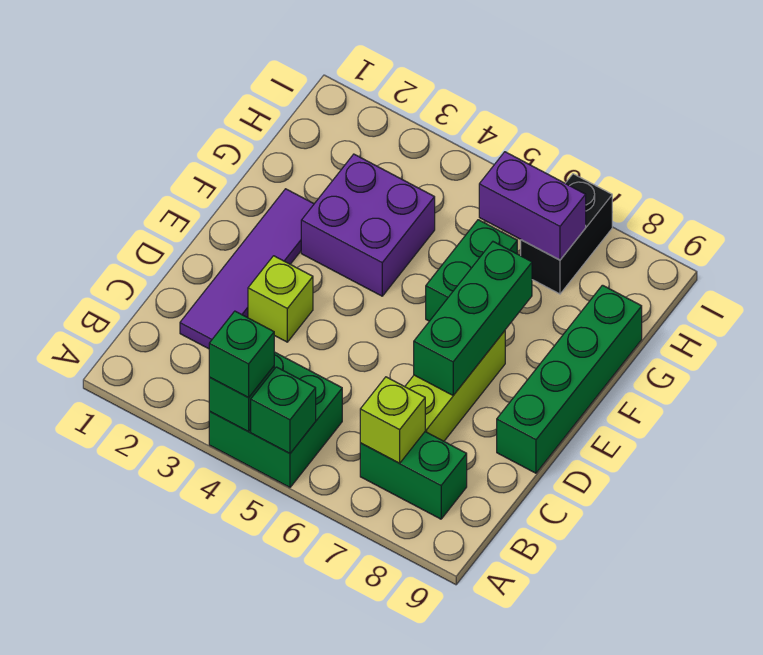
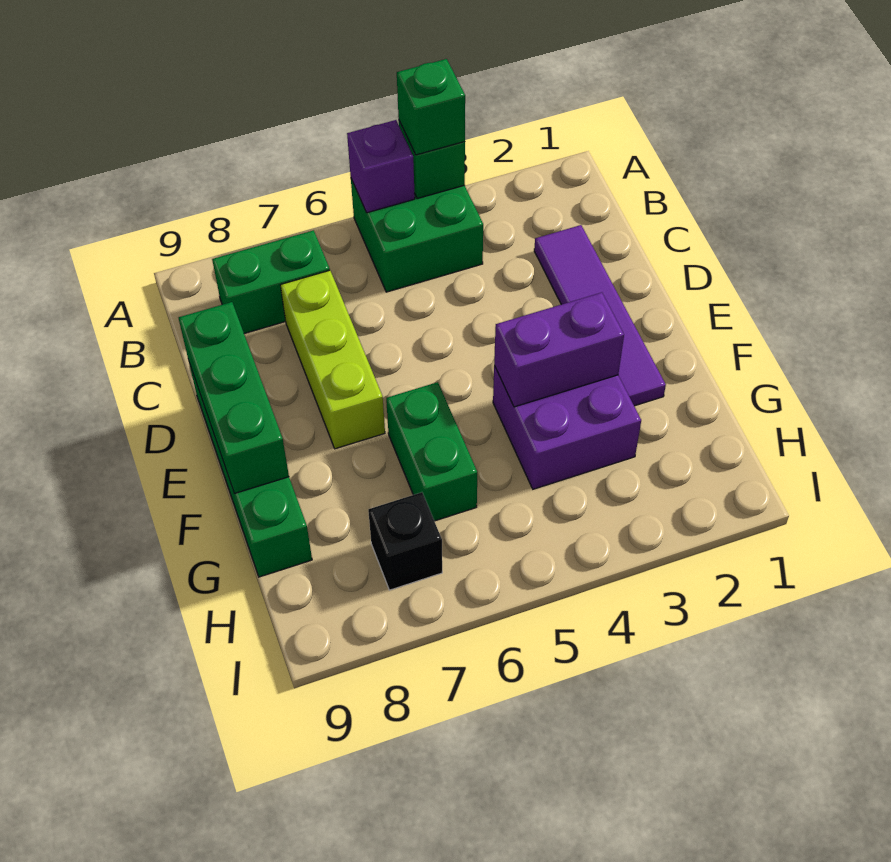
green brick A5 level 2 -> purple brick A5 level 2
lime brick B7 level 2 -> none
lime brick D3 level 1 -> none
green brick D7:F7 level 2 -> green brick D9:F9 level 2
purple brick H6:H7 level 2 -> purple brick F3:F4 level 2
black brick H7:I7 level 1 -> black brick H7 level 1

